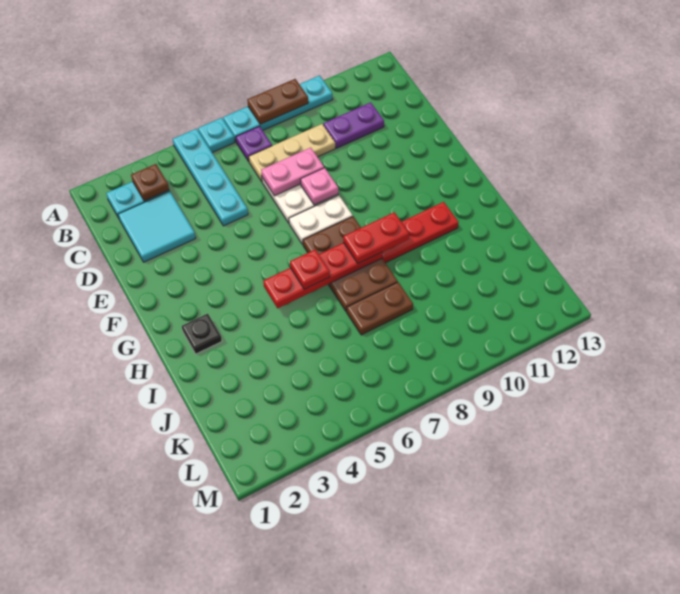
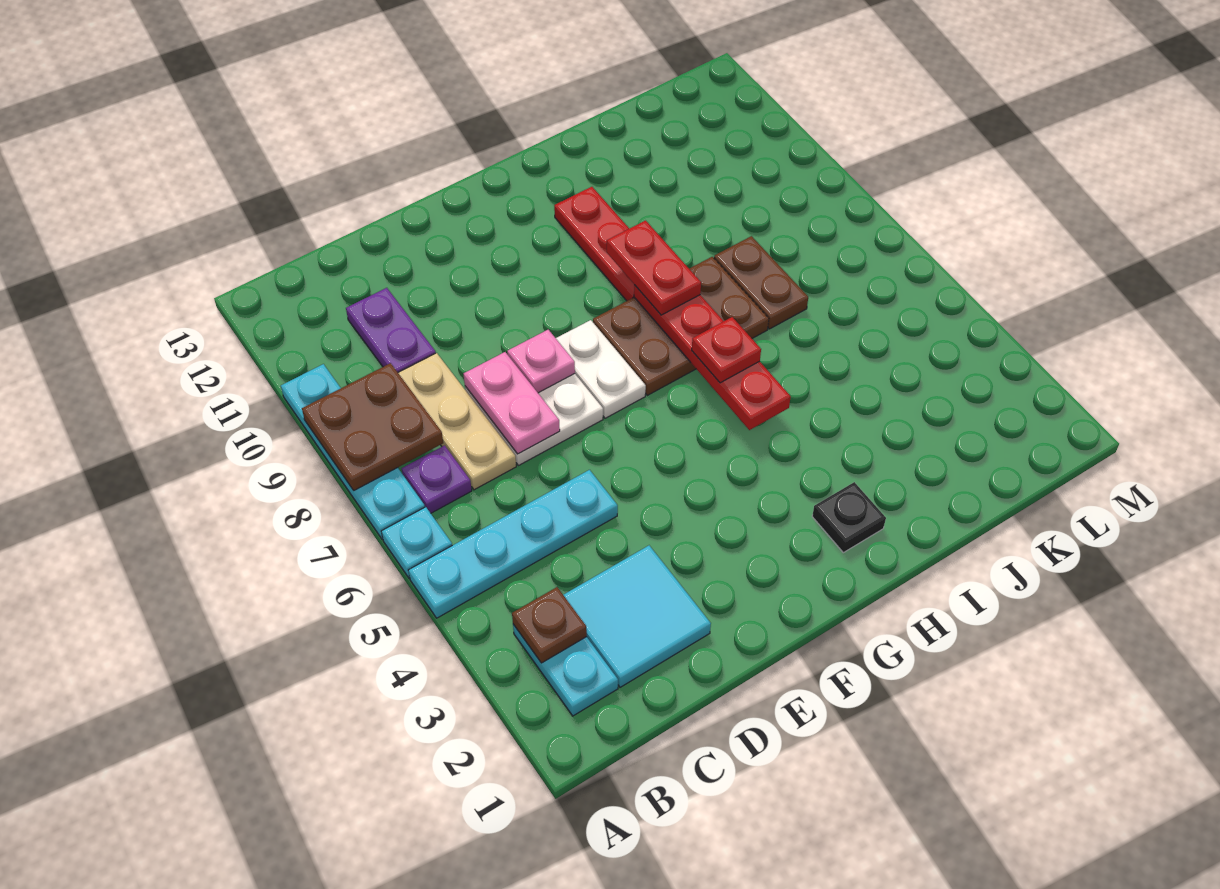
brown plate A8:A9 level 2 -> brown plate A8:B9 level 2

